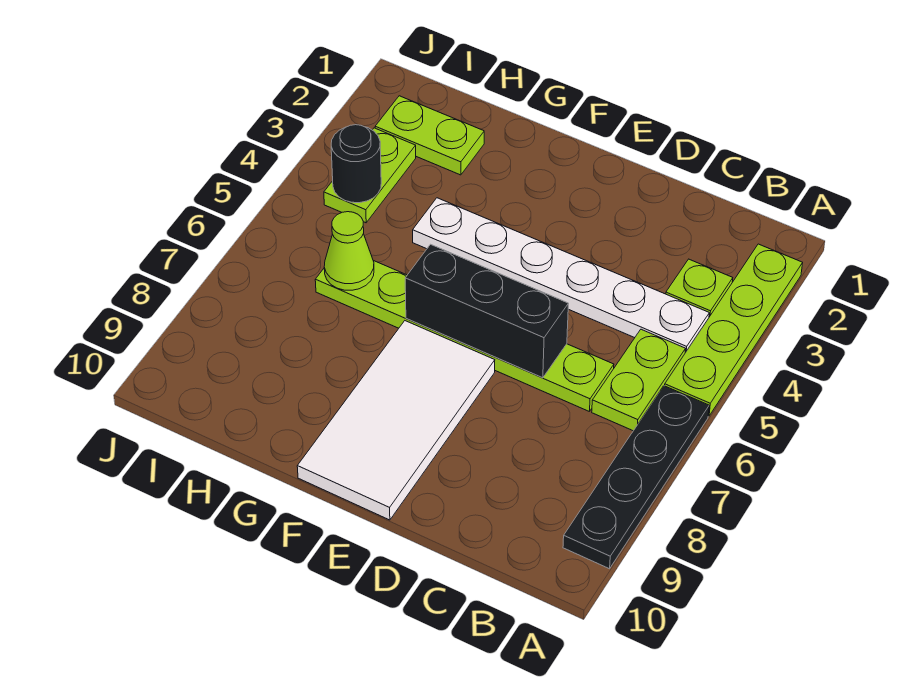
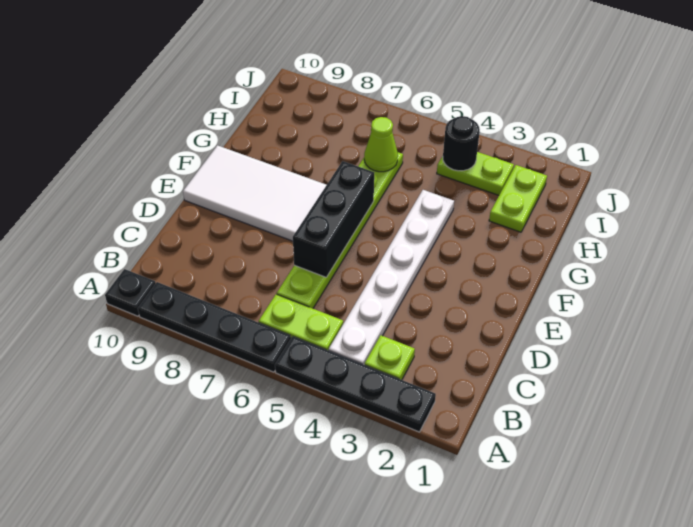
lime plate A2:A5 level 1 -> black plate A2:A5 level 1
none -> black plate A10 level 1

